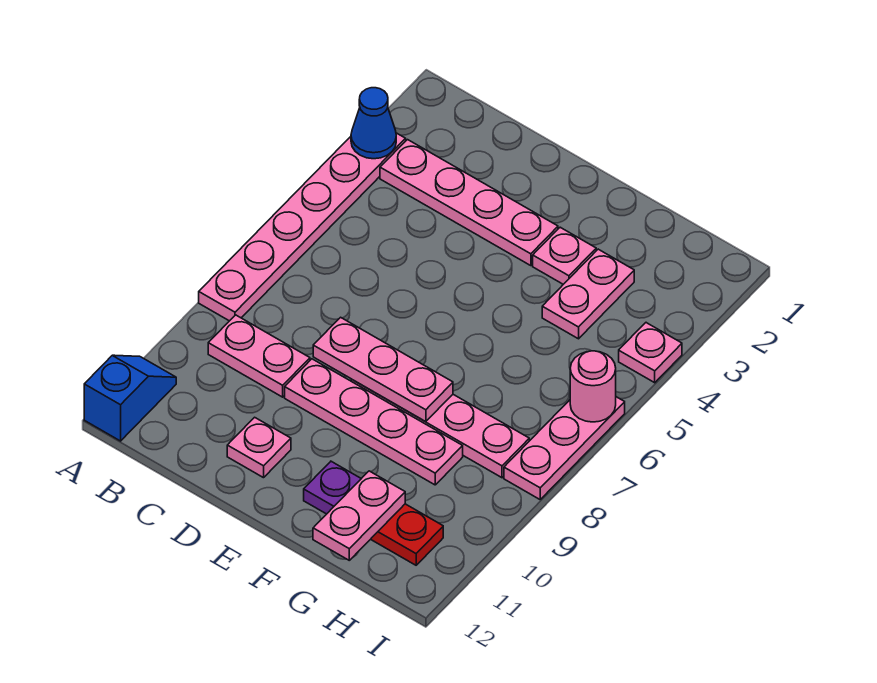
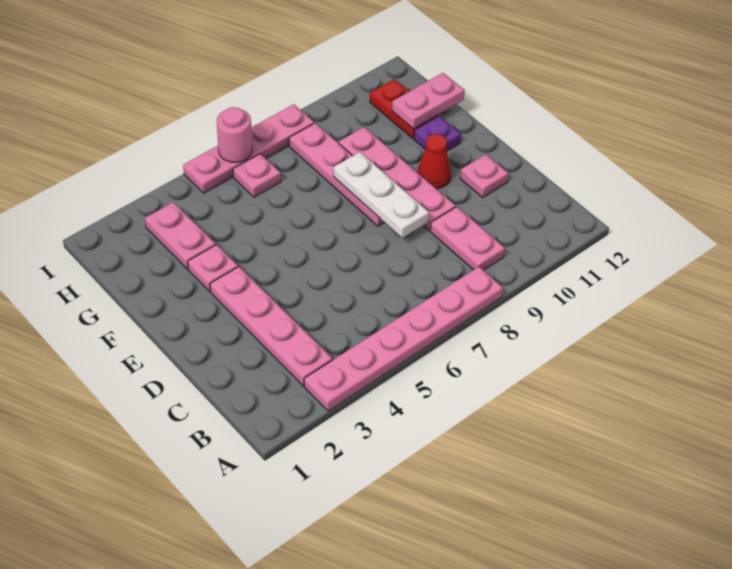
blue cone A3 level 2 -> none
blue slope A11:A12 level 1 top 12 -> none
pink plate D8:F8 level 2 -> white plate D8:F8 level 2
none -> red cone E10 level 1
pink plate G3:G4 level 1 -> pink plate G3:H3 level 1
pink plate I4 level 1 -> pink plate H6 level 1
pink plate I6:I8 level 1 -> pink plate I5:I8 level 1

